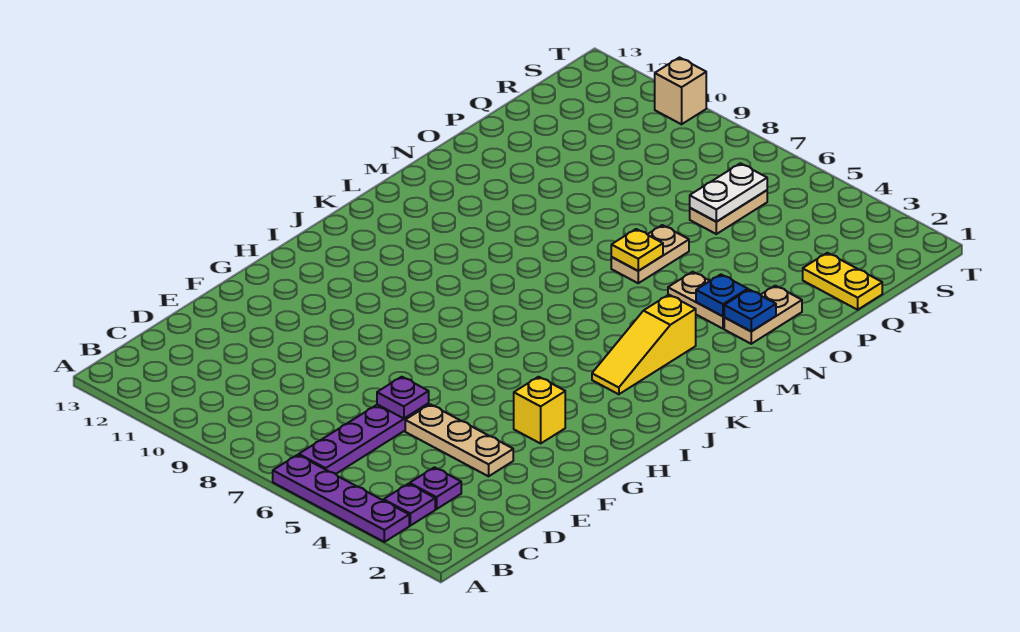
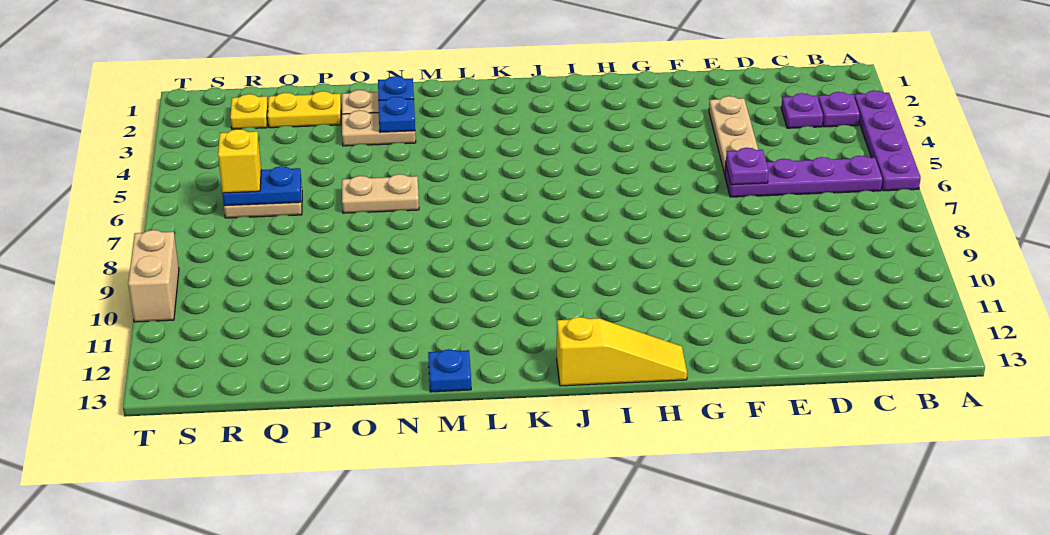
yellow brick G3 level 1 -> yellow brick R6 level 3
yellow slope J3:L3 level 1 top L -> yellow slope H13:J13 level 1 top J
none -> blue plate M13 level 1
tan plate N3:N4 level 1 -> tan plate N3:O3 level 1
yellow plate N6 level 2 -> yellow plate R2 level 1
yellow plate Q1:Q2 level 1 -> yellow plate P2:Q2 level 1
white plate Q6:R6 level 2 -> blue plate Q6:R6 level 2
tan brick T10 level 1 -> tan brick T9:T10 level 1

